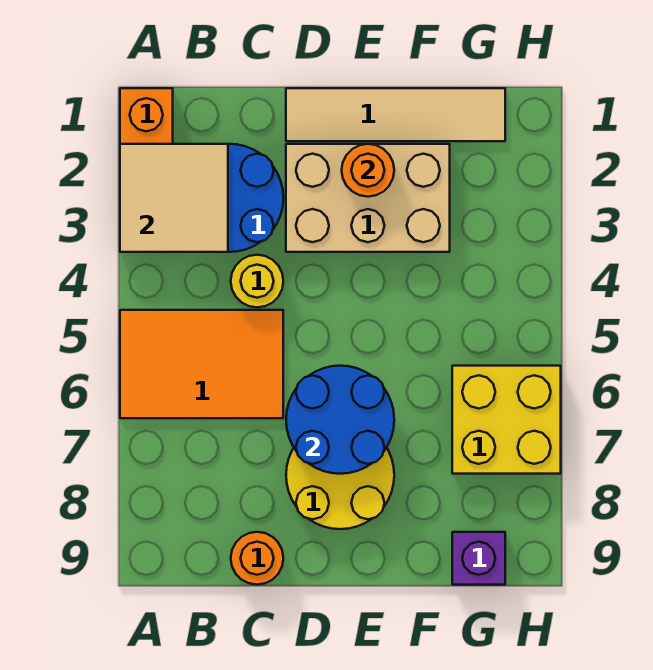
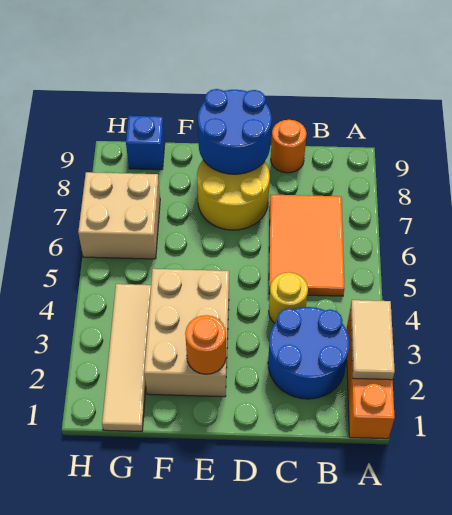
tan tile A2:B3 level 2 -> tan tile A2:A3 level 2
orange tile A5:C6 level 1 -> orange tile B5:C7 level 1
tan tile D1:G1 level 1 -> tan tile G1:G4 level 1
tan brick D2:F3 level 1 -> tan brick E2:F4 level 1
blue round brick D6:E7 level 2 -> blue round brick D8:E9 level 2
yellow brick G6:H7 level 1 -> tan brick G6:H7 level 1
purple brick G9 level 1 -> blue brick G9 level 1

